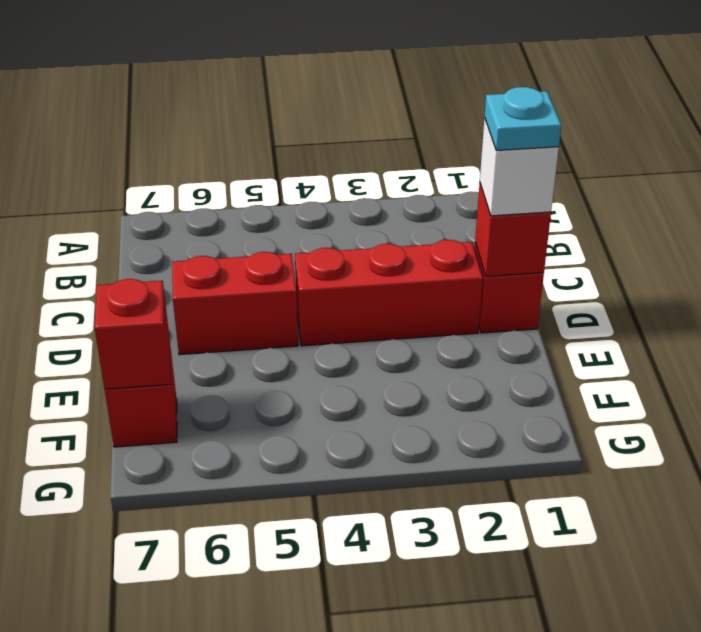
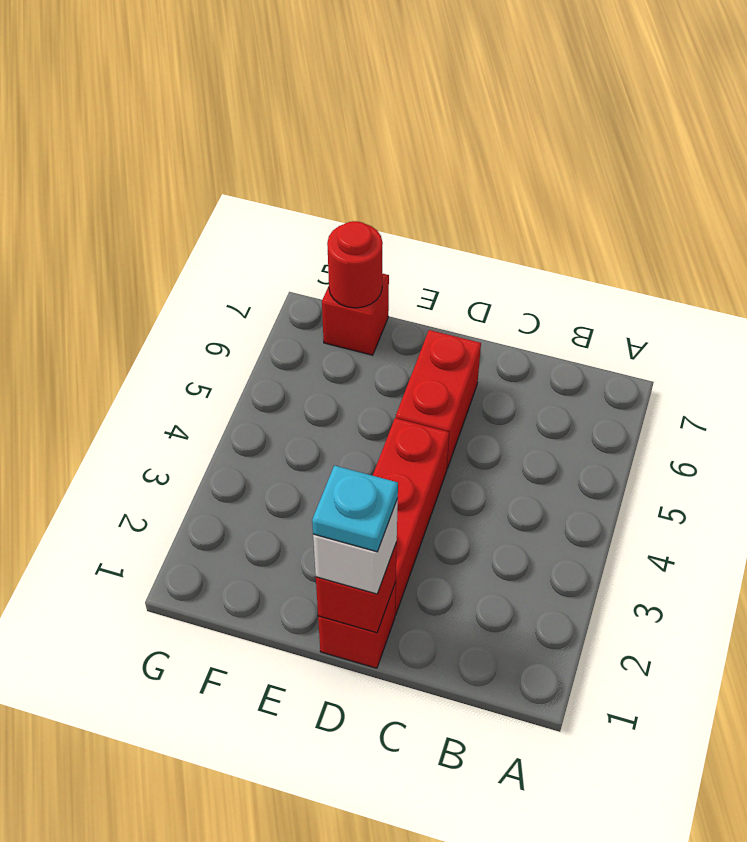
red brick F7 level 2 -> red round brick F7 level 2

